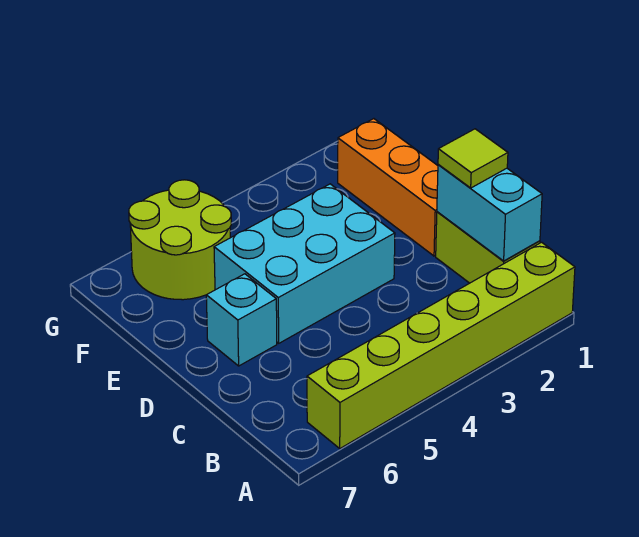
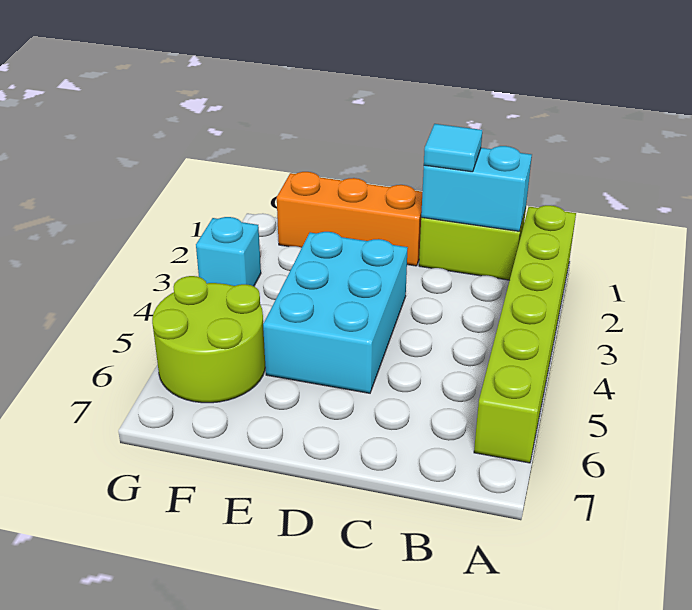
lime tile C1 level 3 -> cyan tile C1 level 3
cyan brick D6 level 1 -> cyan brick G3 level 1

